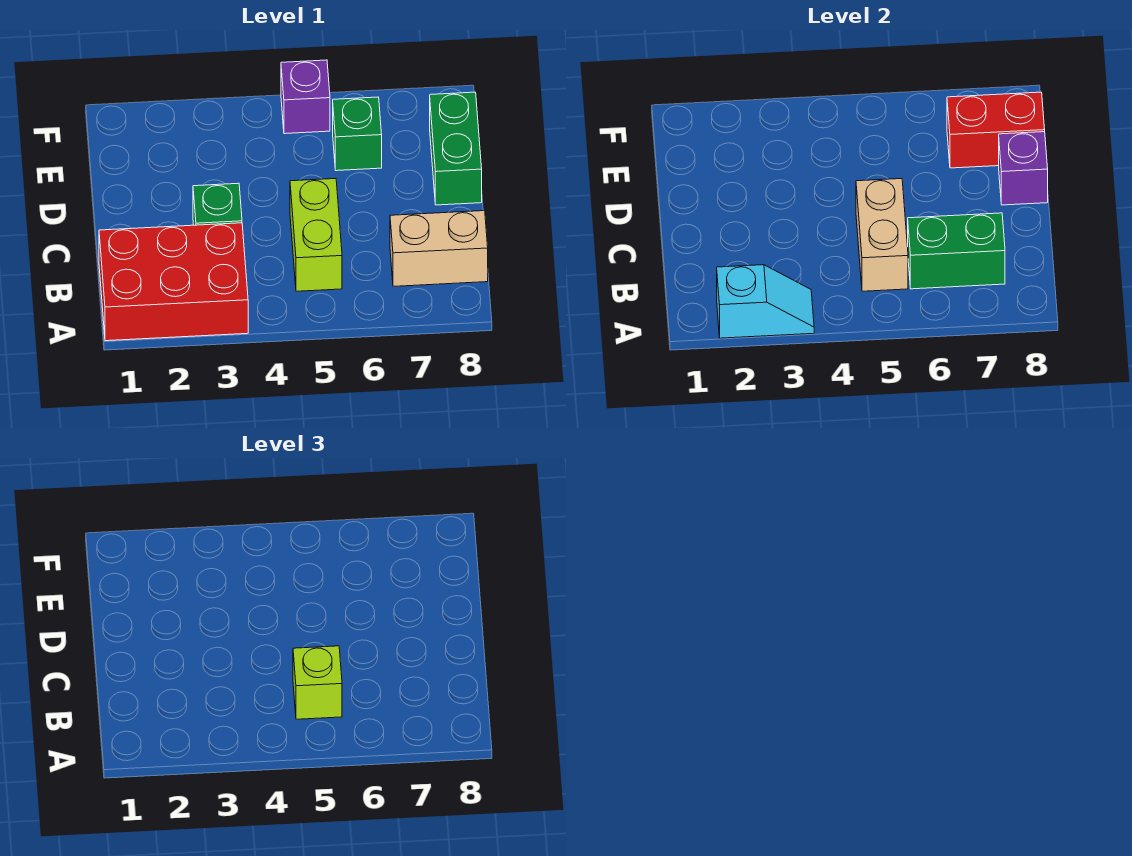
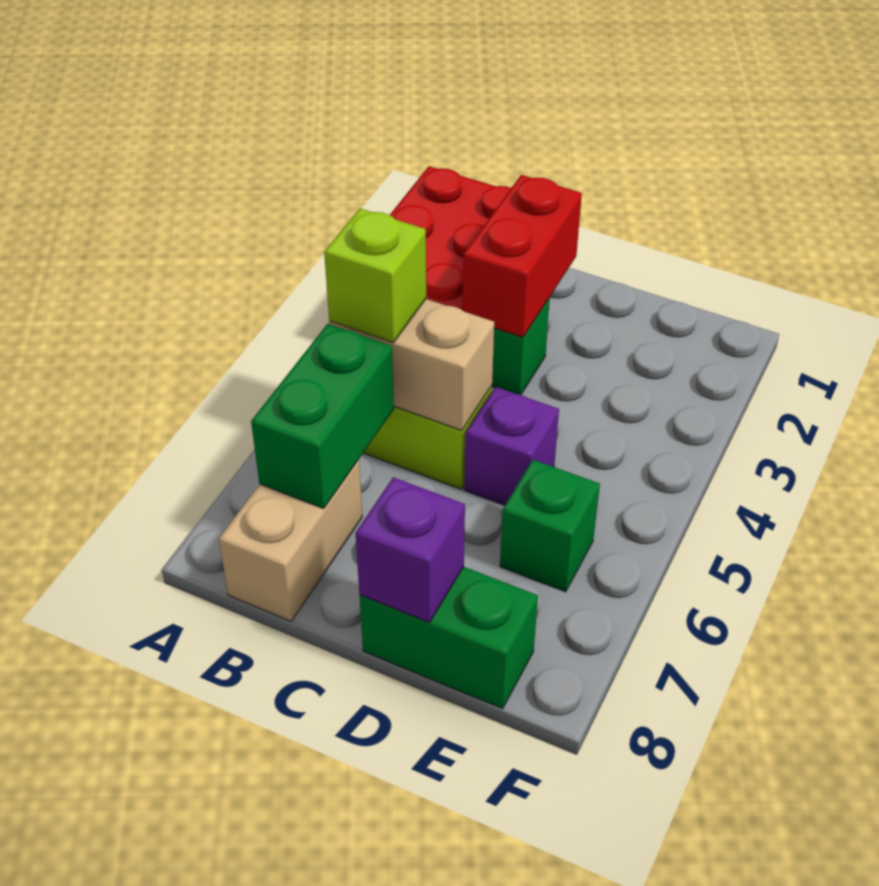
cyan slope A2:A3 level 2 top 2 -> none
red brick E7:E8 level 2 -> red brick C2:C3 level 2
purple brick F5 level 1 -> purple brick D5 level 1

